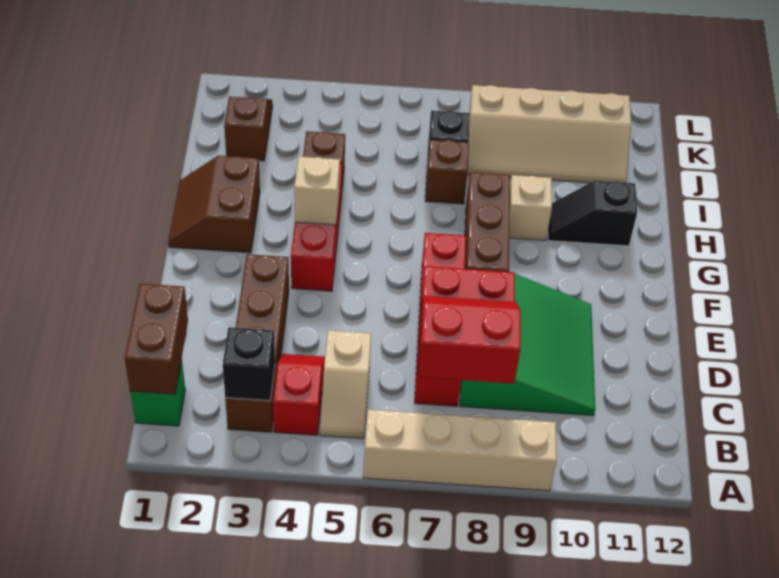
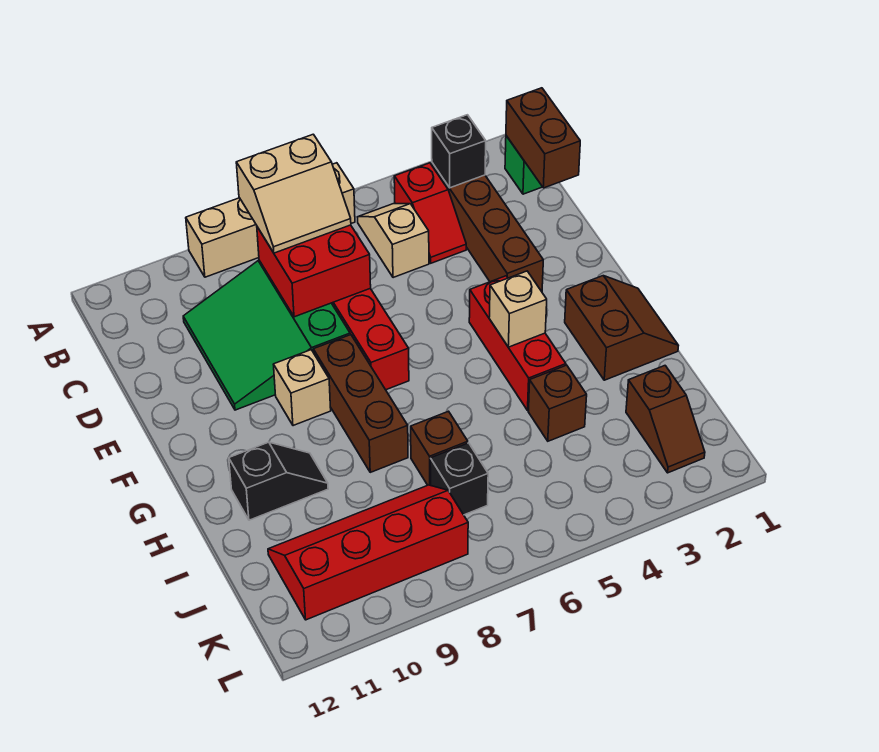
red slope B7:C8 level 3 top B -> tan slope B7:C8 level 3 top B
tan brick H9 level 1 -> tan brick F9 level 1
tan slope J8:K11 level 1 top K -> red slope J8:K11 level 1 top K

